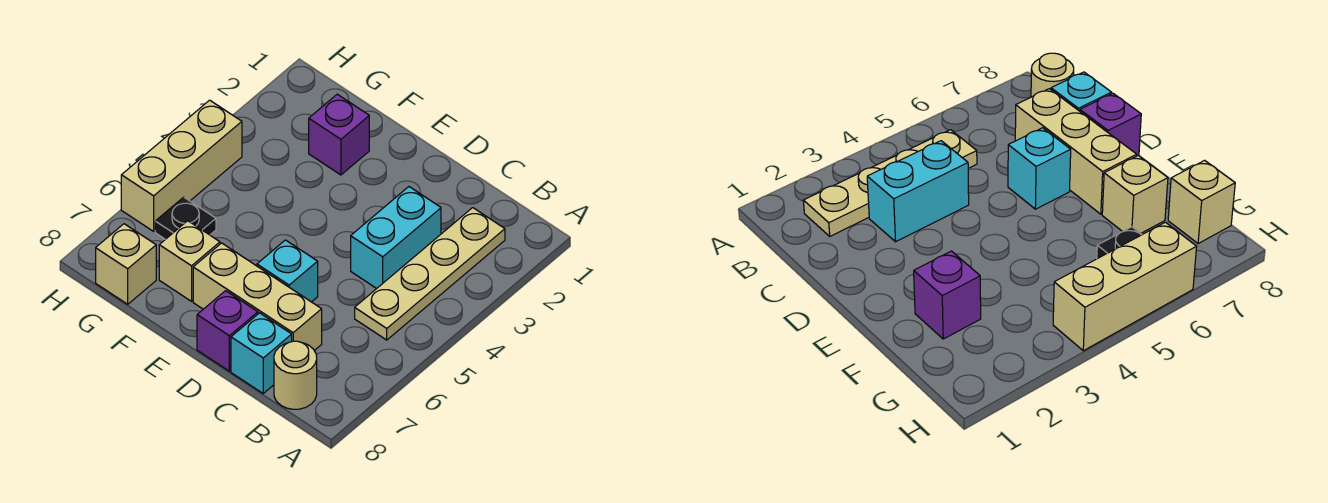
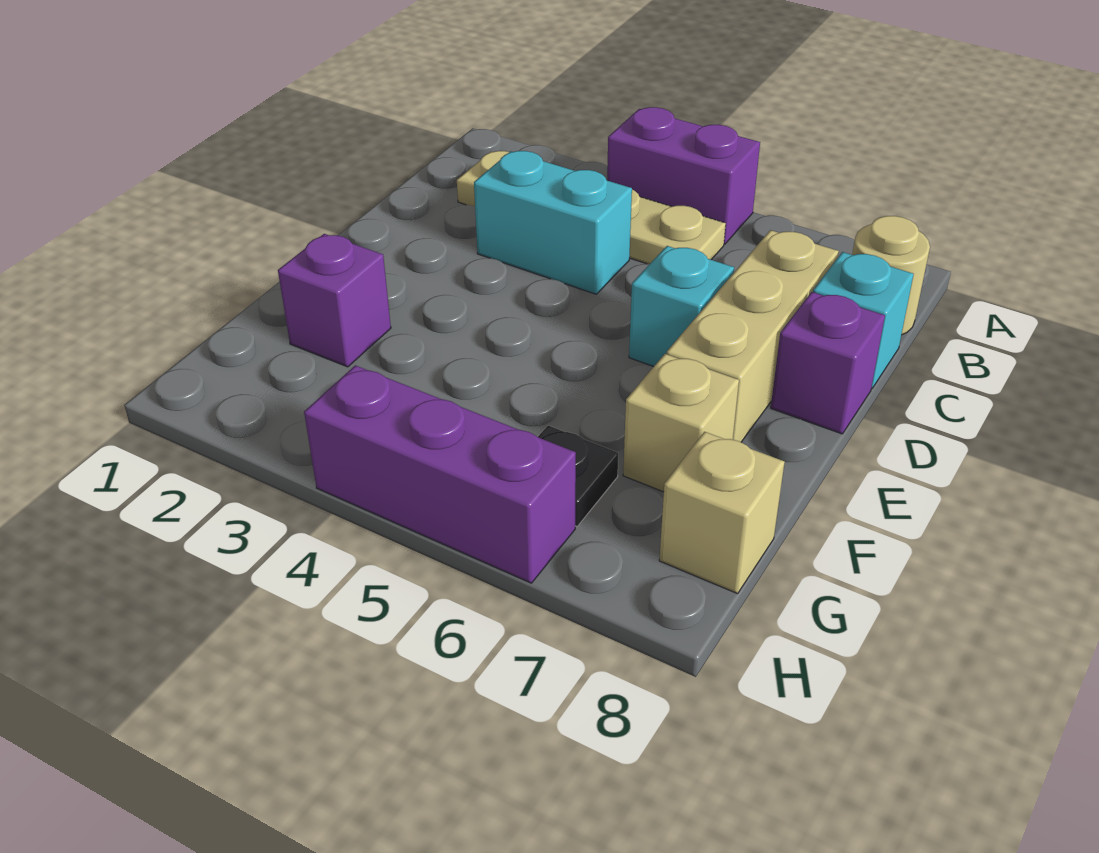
none -> purple brick A4:A5 level 1
tan brick H4:H6 level 1 -> purple brick H4:H6 level 1

